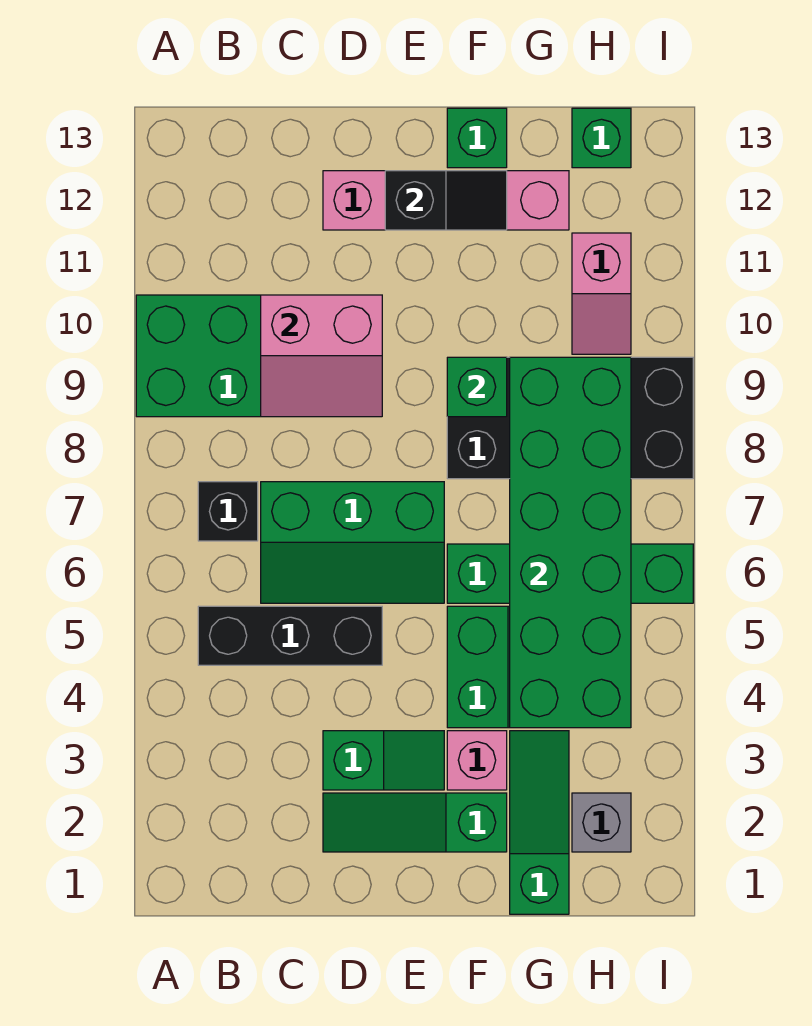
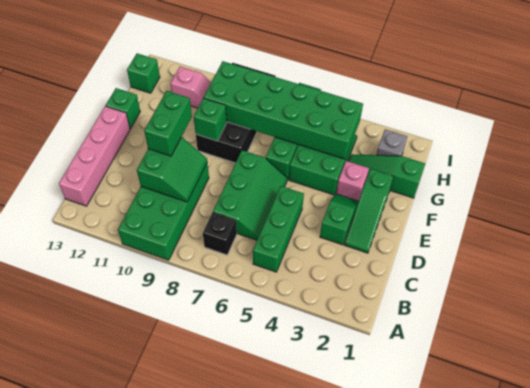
black brick B5:D5 level 1 -> green brick B5:D5 level 1
pink slope C9:D10 level 2 top 10 -> green slope C9:D10 level 2 top 10
none -> green brick D10:E10 level 3
pink brick D12:G12 level 1 -> pink brick B13:E13 level 1
black slope E12:F12 level 2 top E -> none

